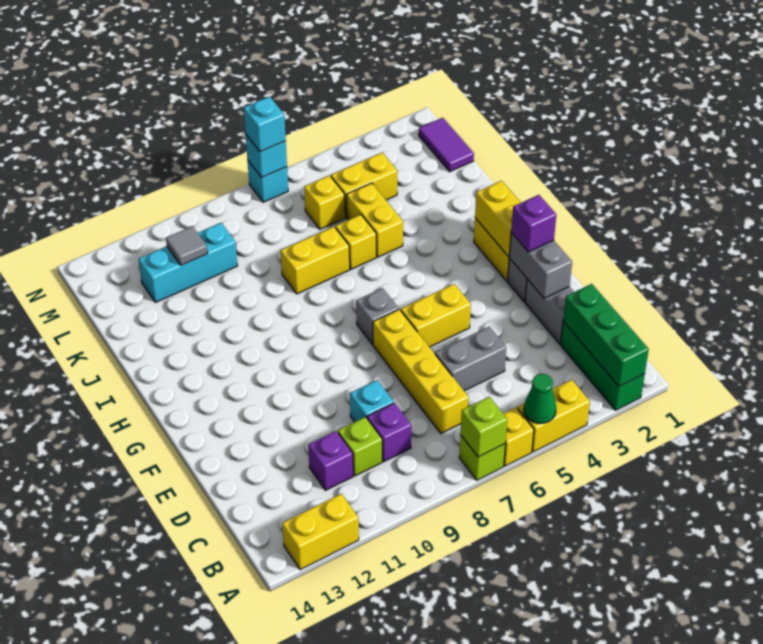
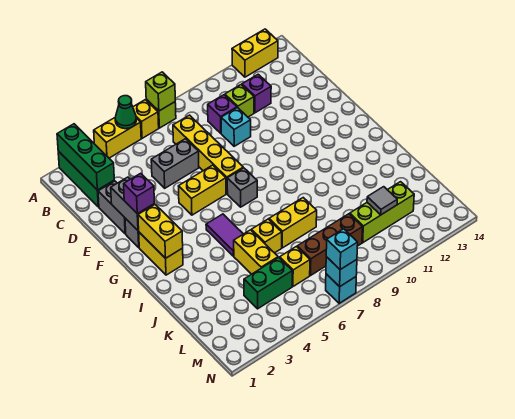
purple tile L1:M1 level 1 -> purple tile H5:I5 level 1
yellow brick L4:L5 level 1 -> green brick L4:L5 level 1
none -> brown brick L7:L9 level 1
cyan brick L10:L12 level 1 -> lime brick L10:L12 level 1

